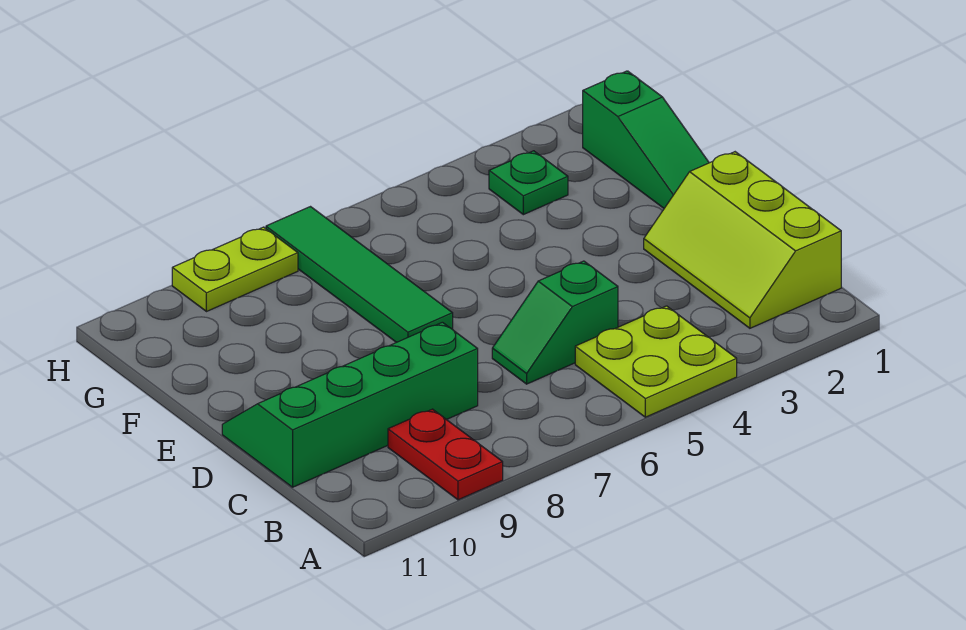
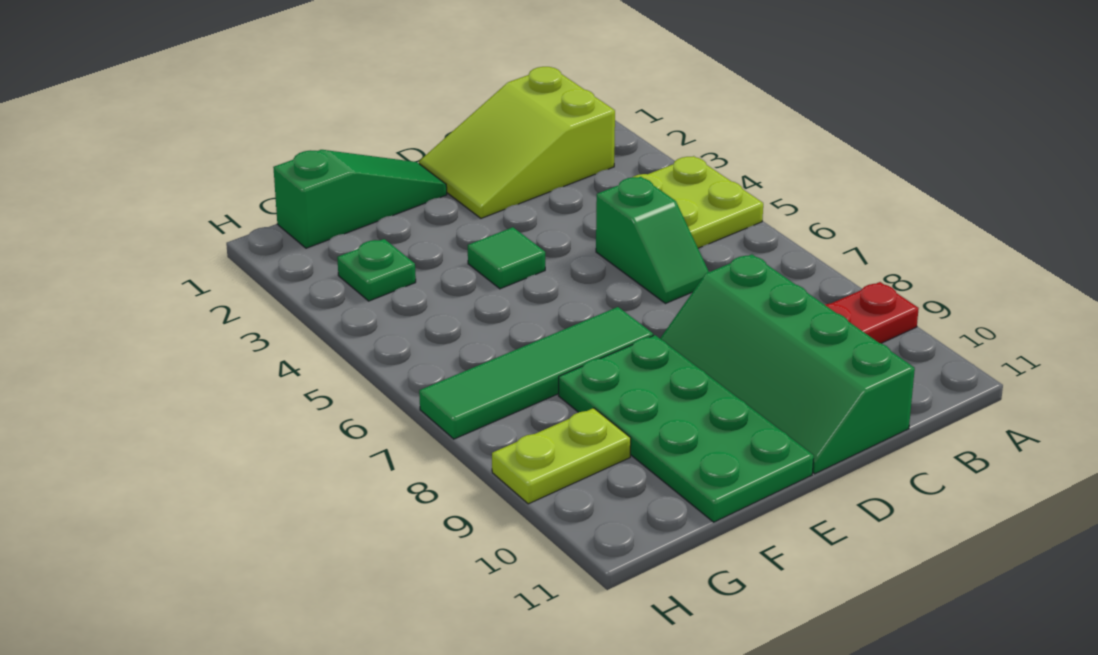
lime slope B1:D2 level 1 top 1 -> lime slope B1:D2 level 1 top B
none -> green tile E4 level 1
none -> green plate E8:F11 level 1
lime plate H8:H9 level 1 -> lime plate G9:H9 level 1

